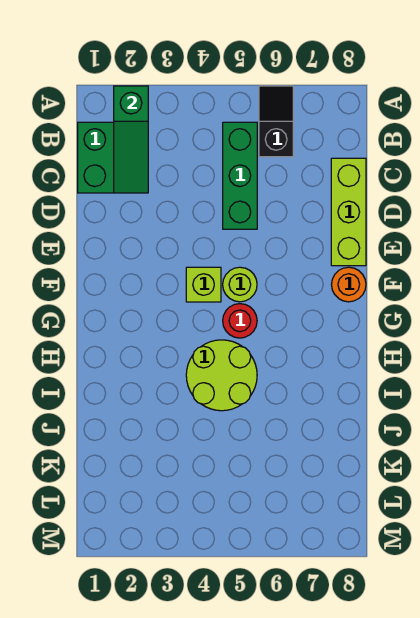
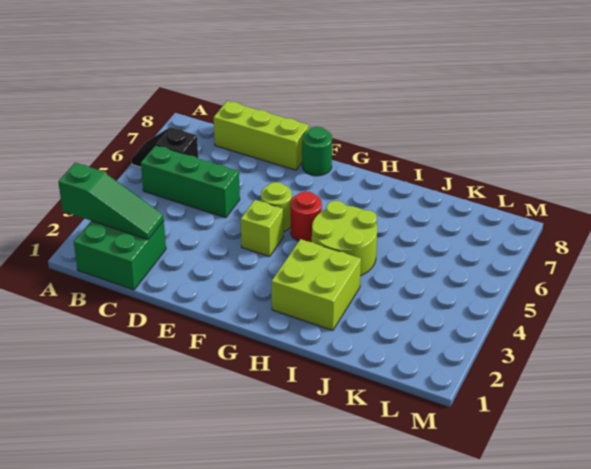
orange round brick F8 level 1 -> green round brick F8 level 1
none -> lime brick H2:I3 level 1

